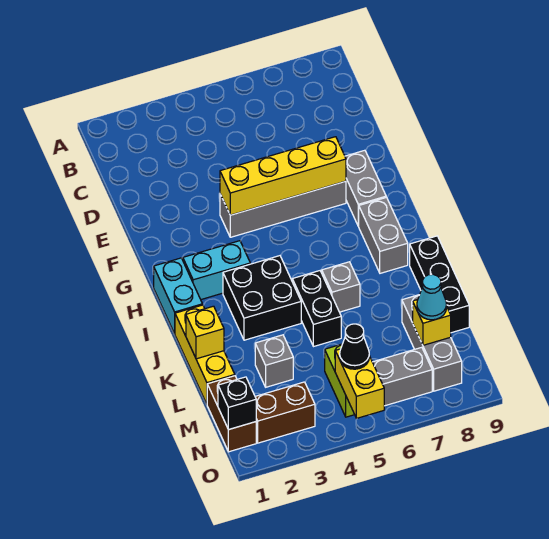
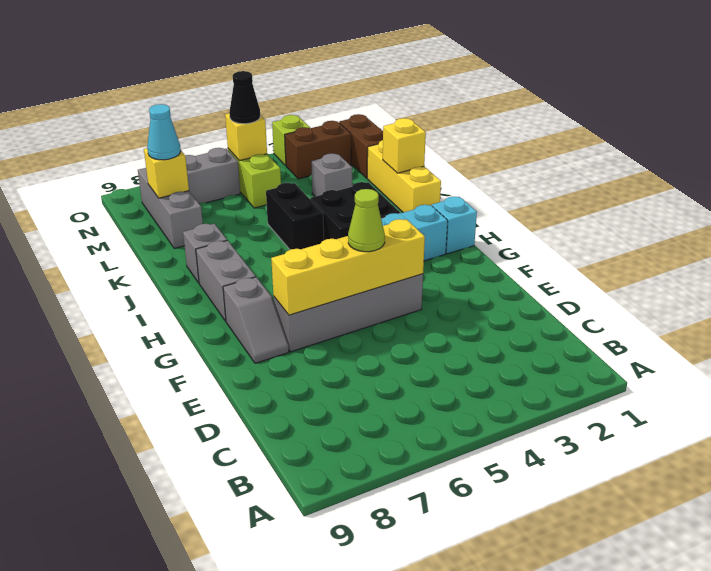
none -> lime cone F5 level 3
grey brick F8:G8 level 1 -> grey slope F8:G8 level 1 top G
cyan brick H1:I1 level 1 -> cyan brick H1 level 1
grey brick J6 level 1 -> grey brick J8 level 1
black brick J9:L9 level 1 -> none
black brick N1 level 2 -> none
yellow brick N5:O5 level 2 -> yellow brick N5 level 2
none -> lime brick O3 level 1

